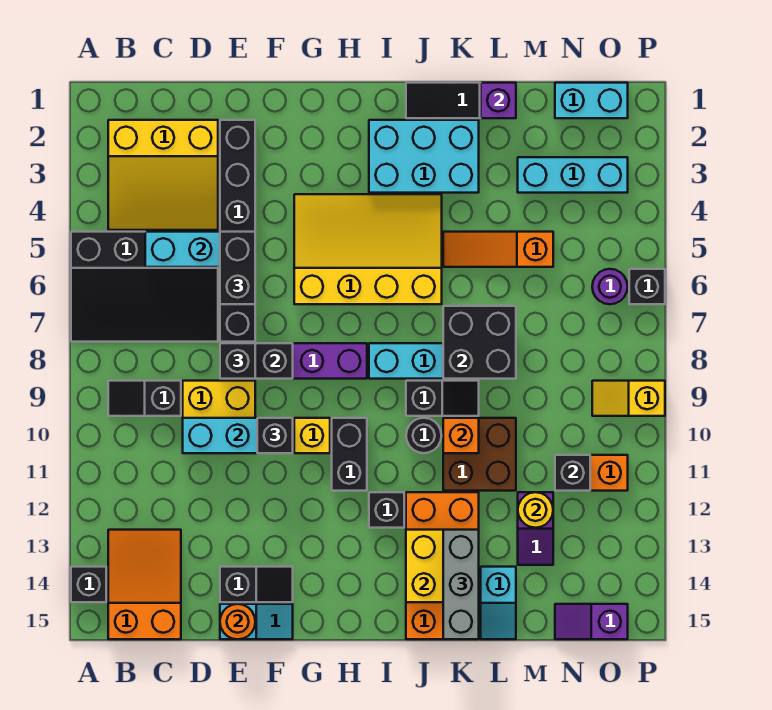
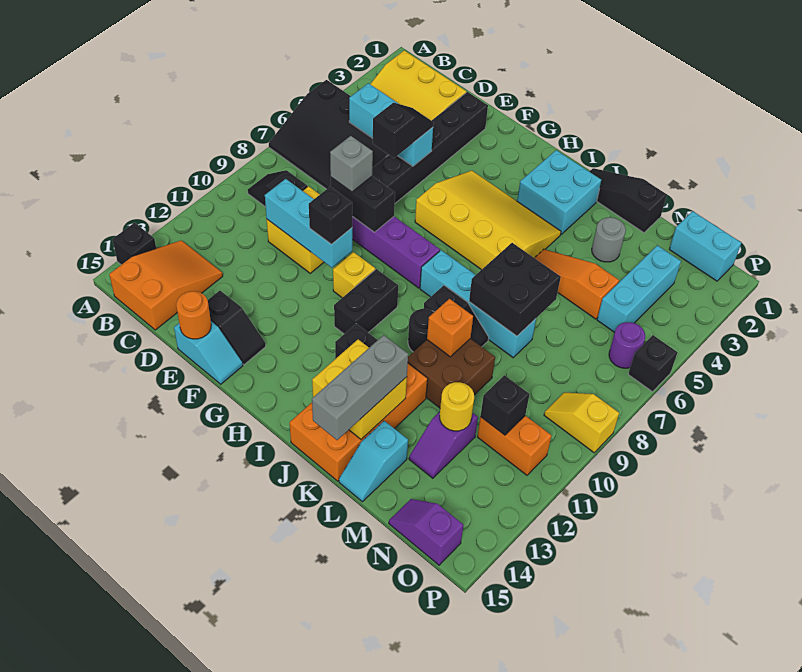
black brick E5:E6 level 3 -> black slope E5:E6 level 3 top 6
black brick E8 level 3 -> grey brick E8 level 3
cyan brick I2:K3 level 1 -> cyan brick I2:J3 level 1
purple brick L1 level 2 -> none
none -> grey round brick L3 level 1
cyan brick M3:O3 level 1 -> cyan brick N3:N5 level 1

